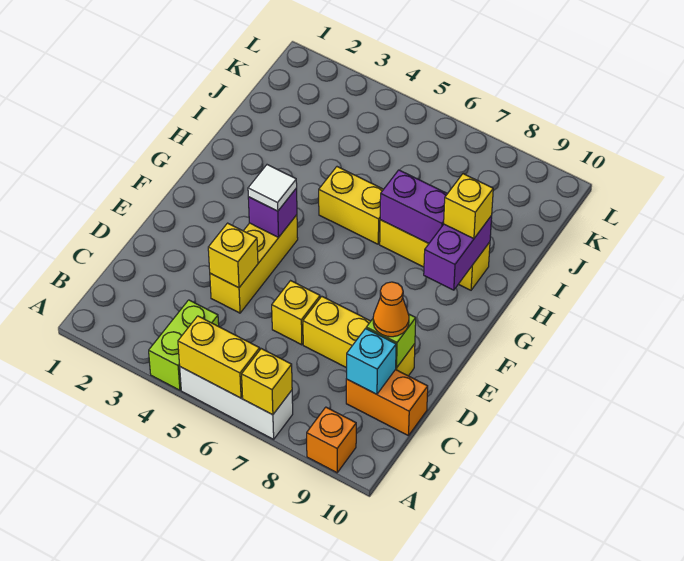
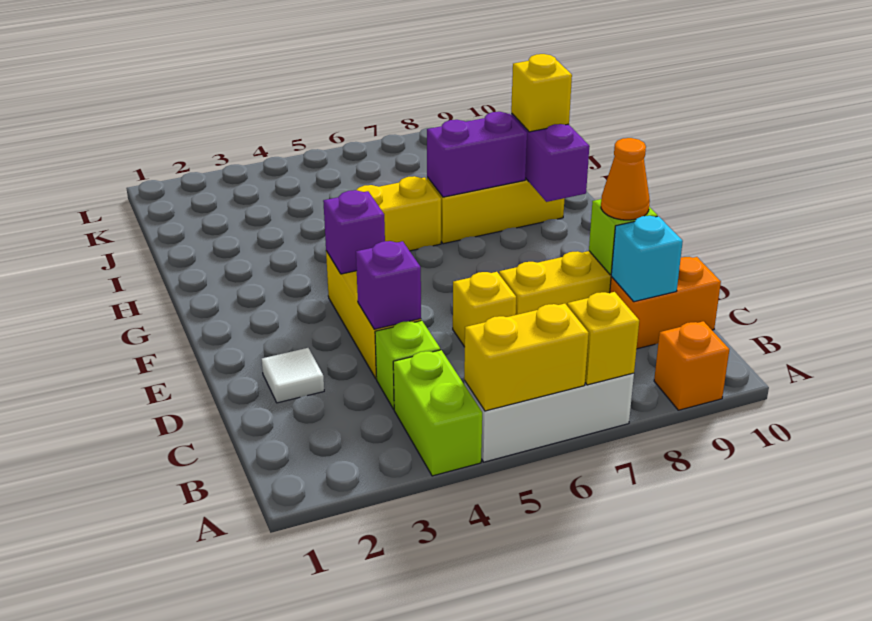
none -> lime brick C4 level 1
yellow brick D4 level 2 -> purple brick D4 level 2
white tile F4 level 3 -> white tile D2 level 1

